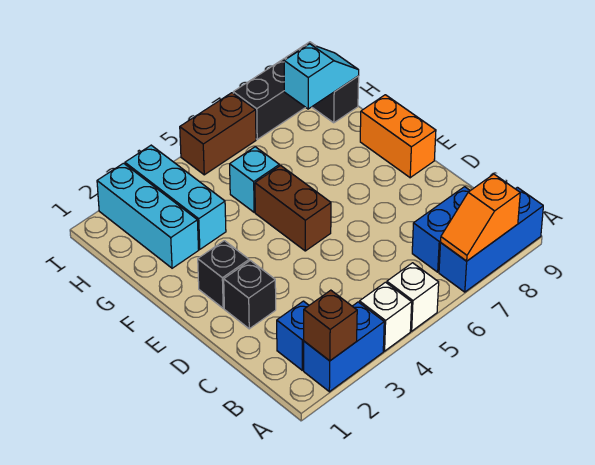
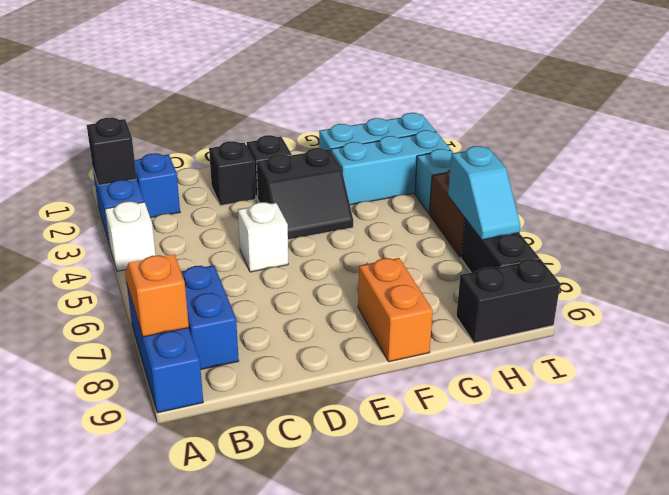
brown brick A2 level 2 -> black brick A2 level 2
white brick A5 level 1 -> white brick D5 level 1
none -> black slope E3:F4 level 1 top 3
brown brick E5:F5 level 1 -> none
orange brick E9:F9 level 1 -> orange brick F8:F9 level 1
cyan brick G5 level 1 -> cyan brick I4 level 1
cyan slope H8:H9 level 2 top 8 -> cyan slope I6:I7 level 2 top 6

